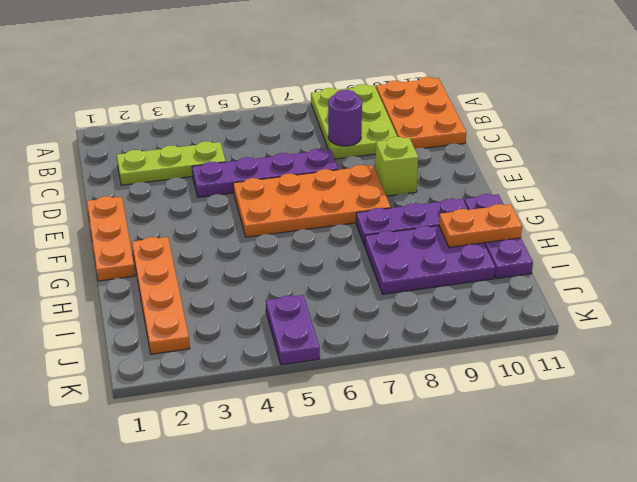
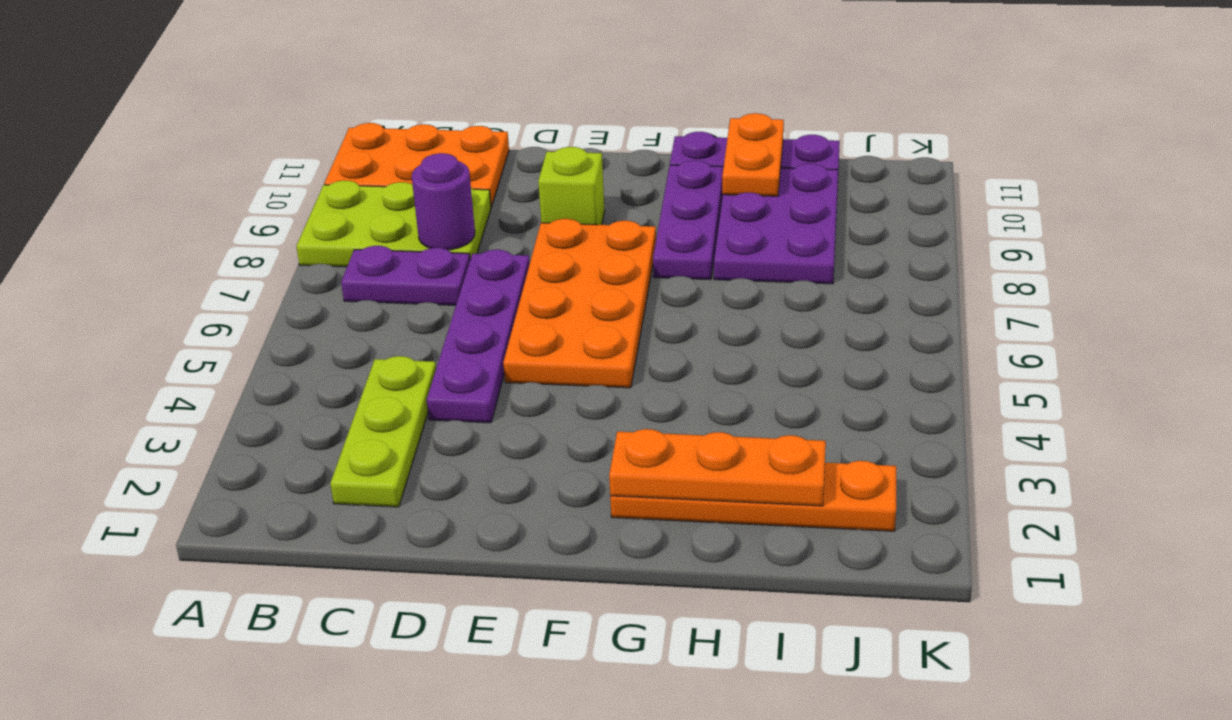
orange plate E1:G1 level 1 -> orange plate G2:I2 level 2
purple plate J5:K5 level 1 -> purple plate B7:C7 level 1

